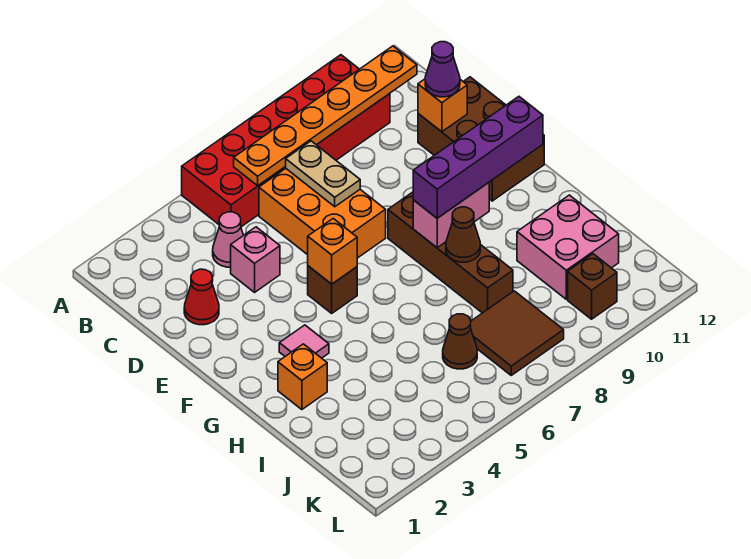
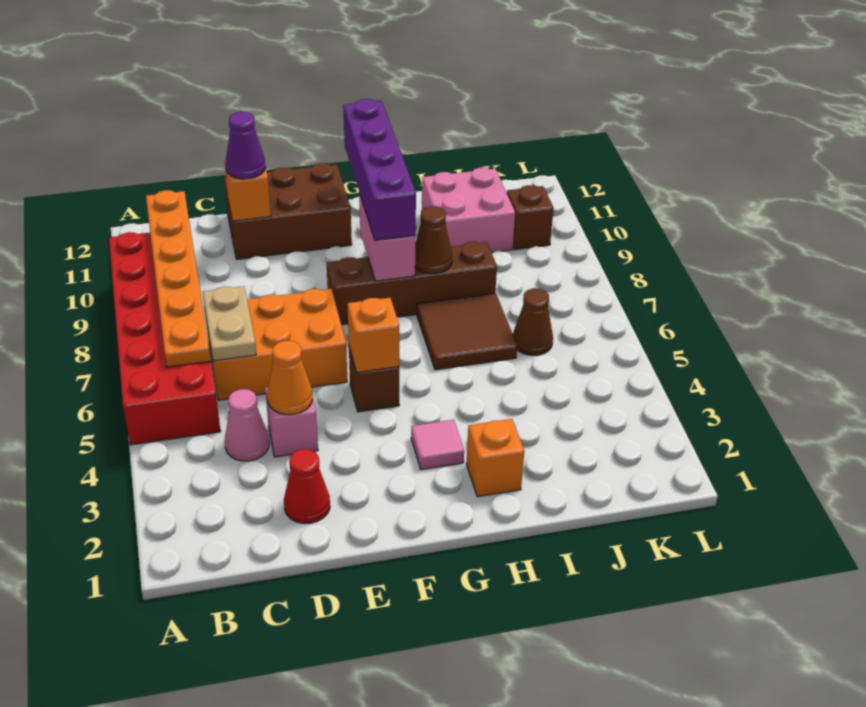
tan plate C7:D7 level 2 -> tan plate C6:C7 level 2
none -> orange cone D4 level 2
brown tile J7:K8 level 1 -> brown tile H6:I7 level 1

